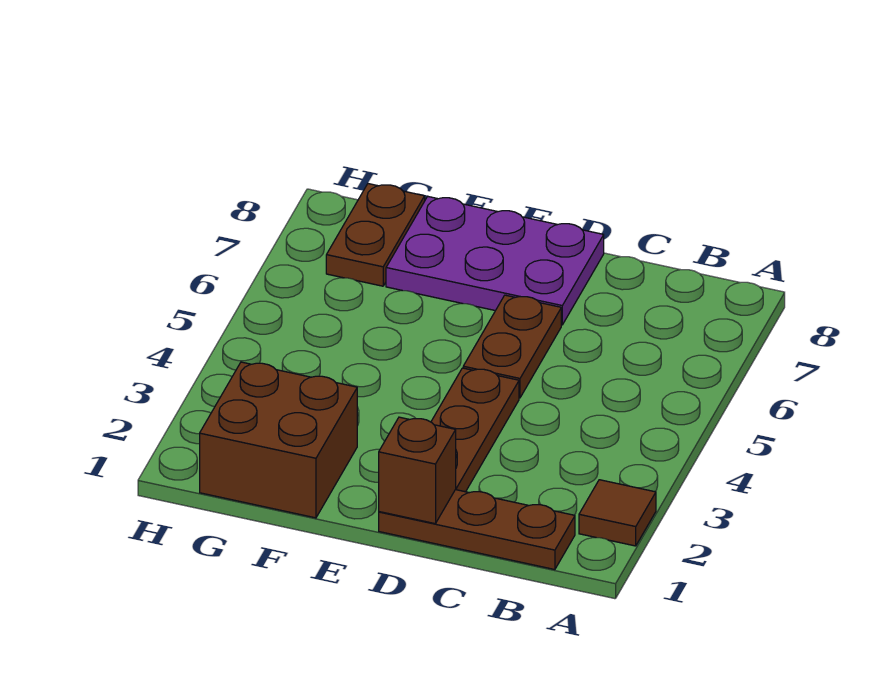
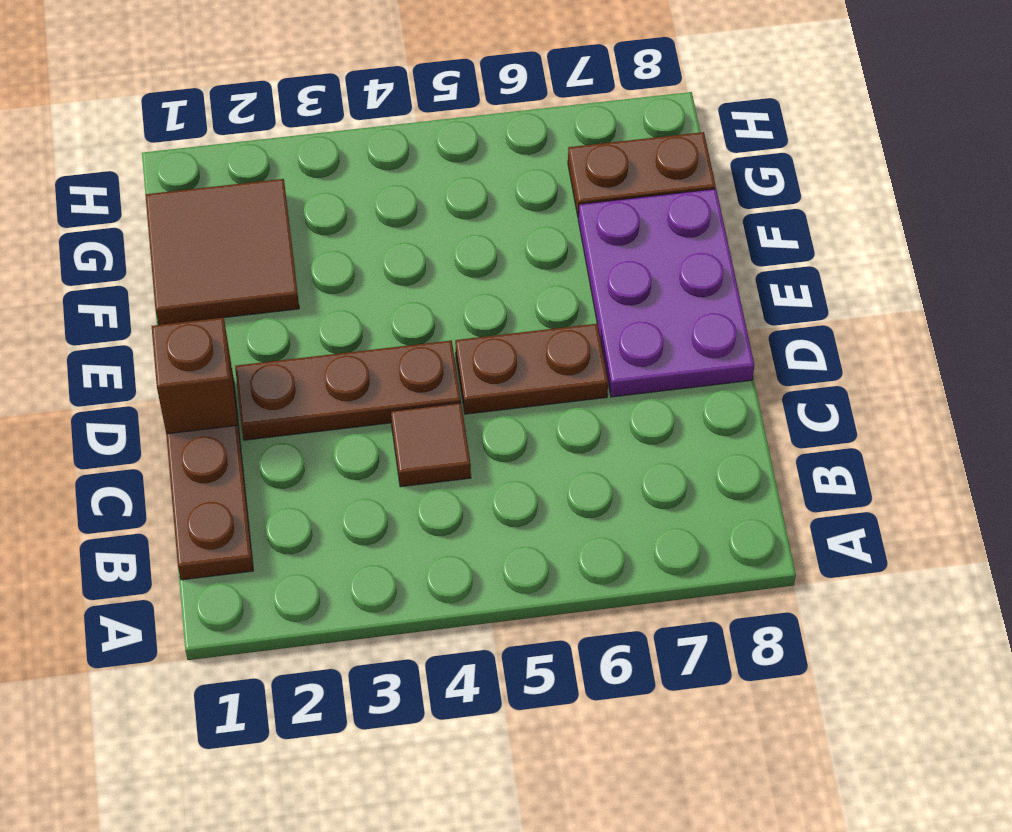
brown tile A2 level 1 -> brown tile C4 level 1
brown brick F1:G2 level 1 -> brown tile F1:G2 level 1

